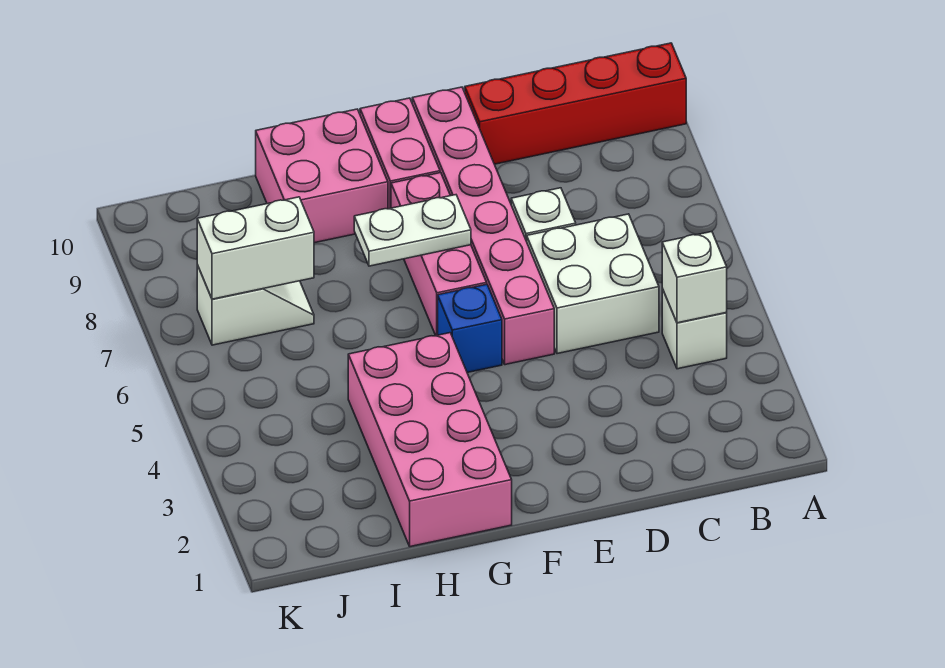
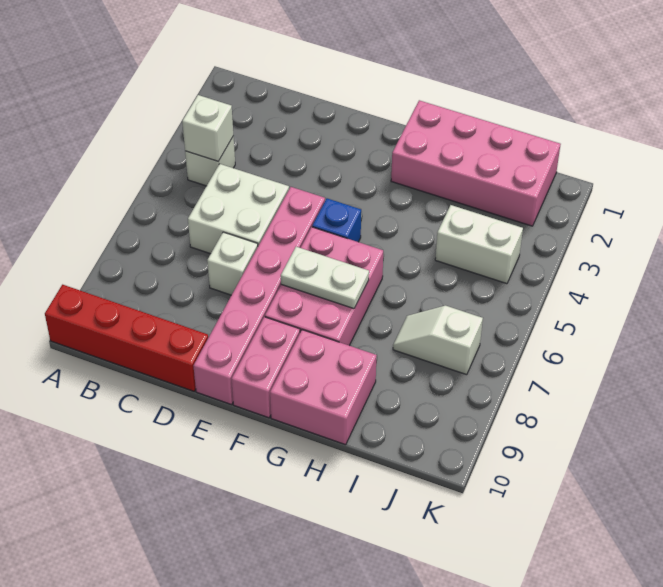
pink brick F6:F8 level 1 -> pink brick F6:G8 level 1
pink brick G1:H4 level 1 -> pink brick G1:J2 level 1
white brick I7:J7 level 2 -> white brick I4:J4 level 1

